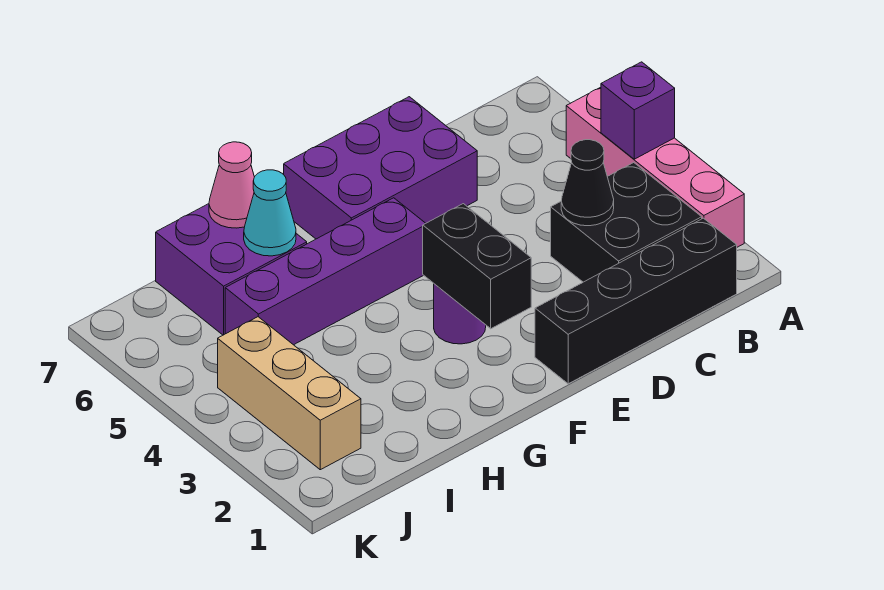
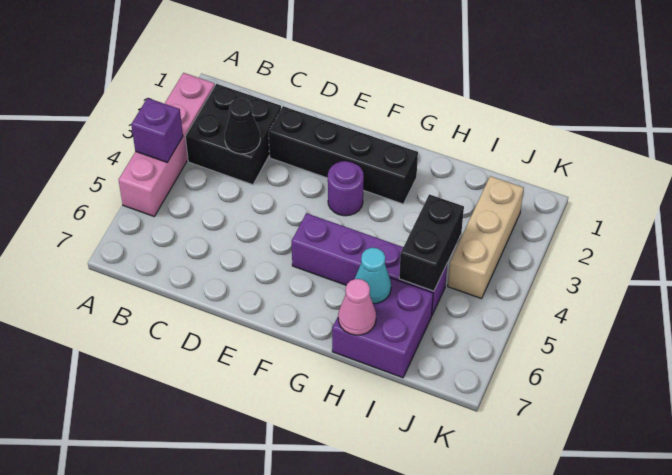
black brick B1:E1 level 1 -> black brick D2:G2 level 1
purple brick D6:F7 level 1 -> none
black brick F2:F3 level 2 -> black brick I4:I5 level 2

